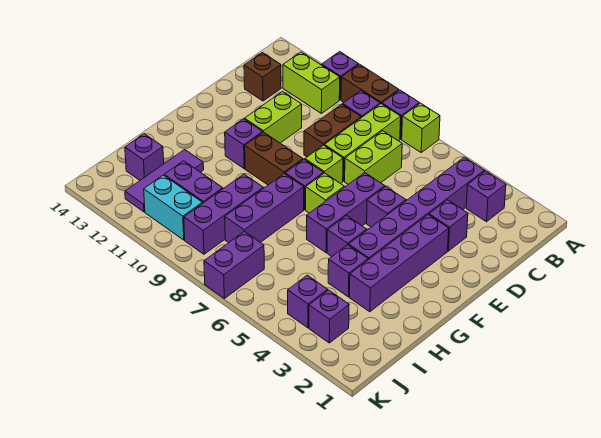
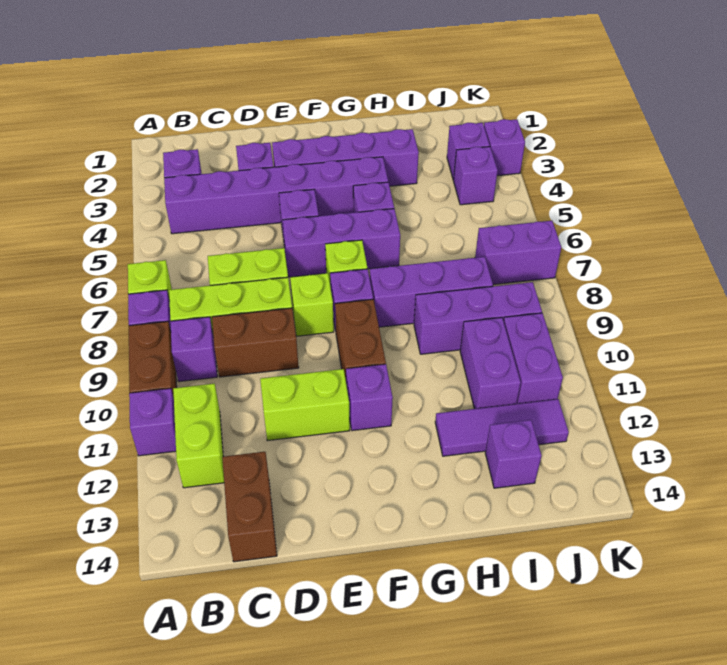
brown brick C13 level 1 -> brown brick C13:C14 level 1
purple brick H4 level 1 -> purple brick K3 level 1
cyan brick J10:J11 level 1 -> purple brick J10:J11 level 1

